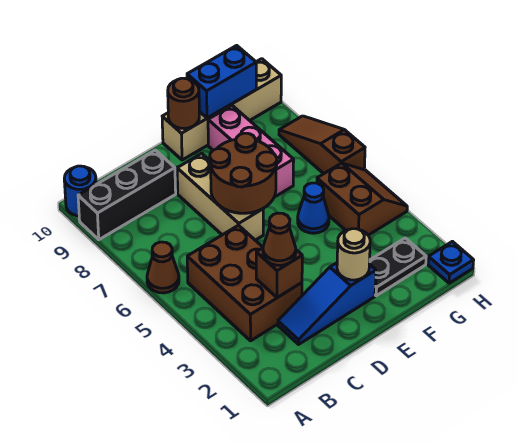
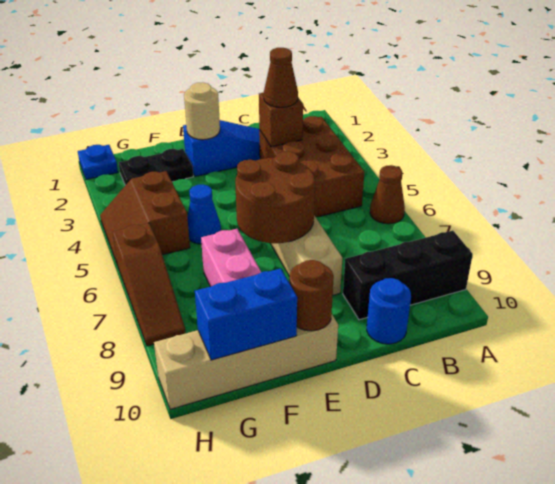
blue round brick A10 level 1 -> blue round brick C10 level 1

